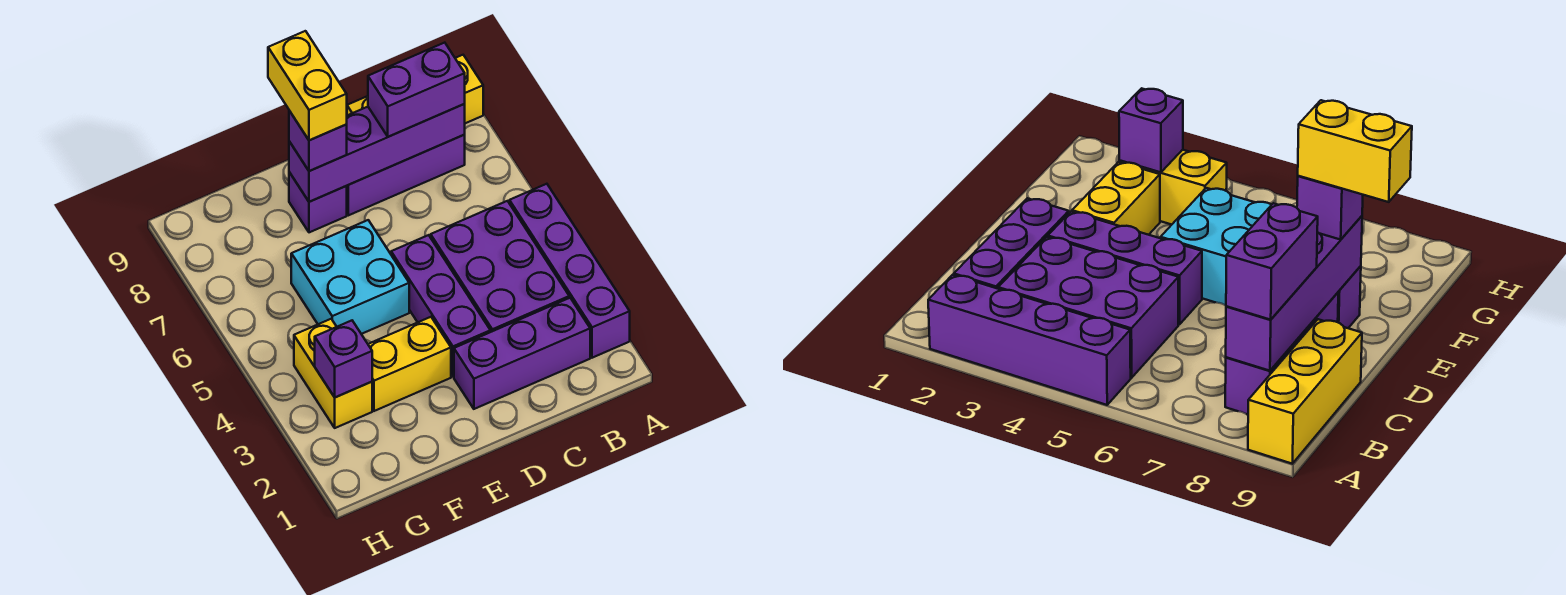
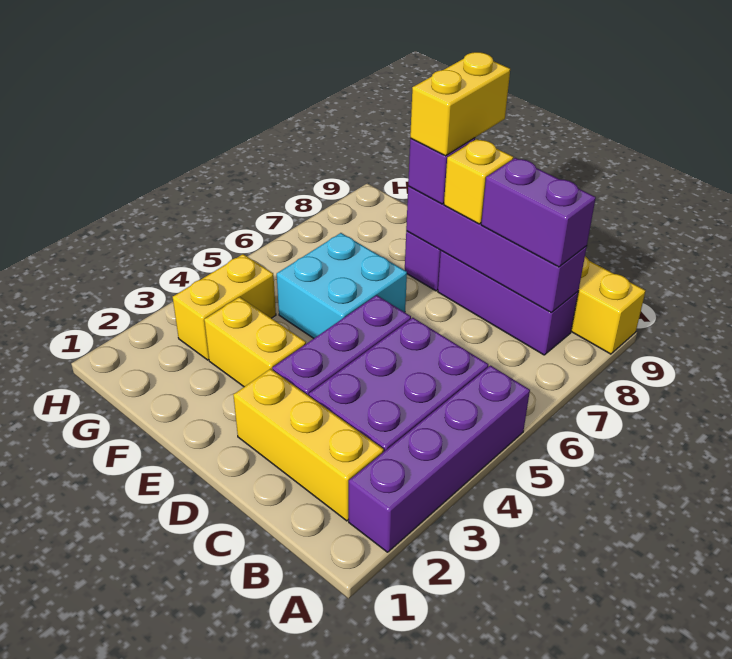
purple brick B2:D2 level 1 -> yellow brick B2:D2 level 1
none -> yellow brick D8 level 3
purple brick G3 level 2 -> none

